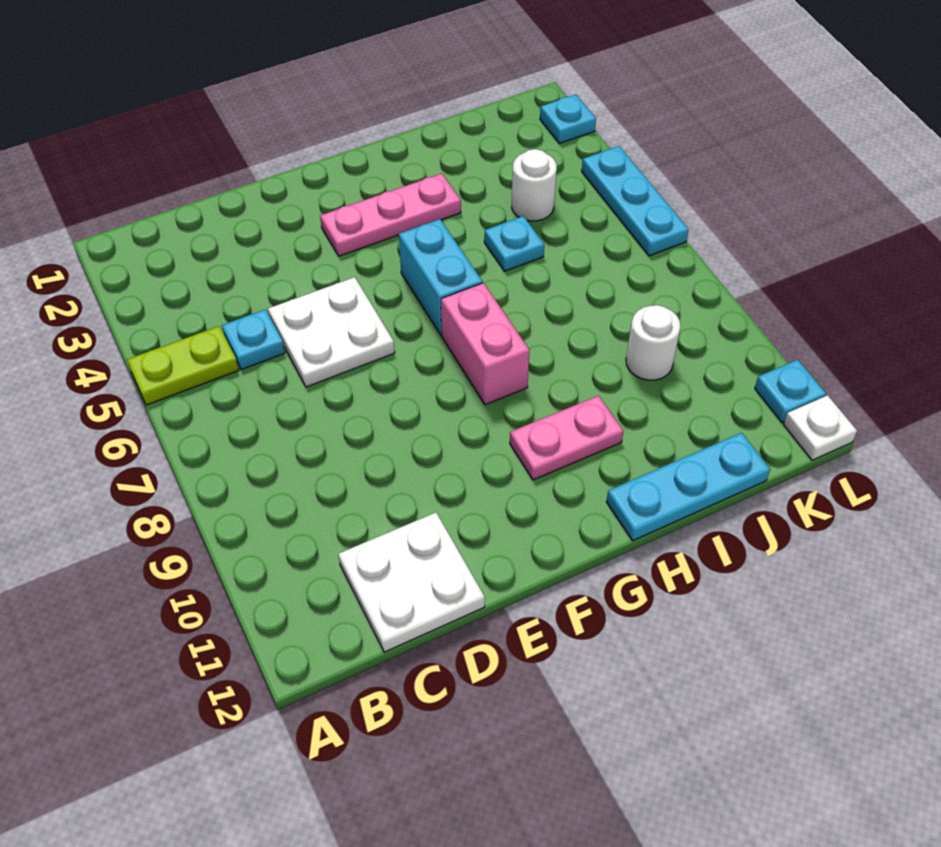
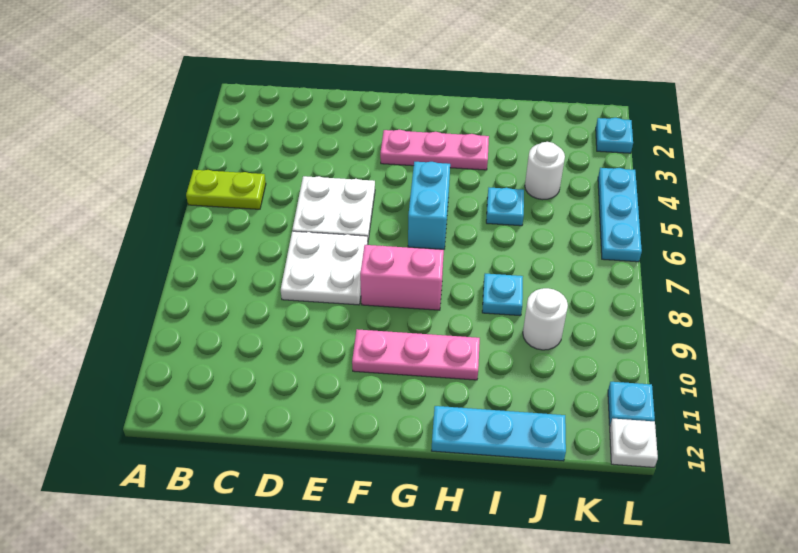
cyan plate C5 level 1 -> cyan plate I8 level 1
white plate C11:D12 level 1 -> white plate D7:E8 level 1
pink brick G7:G8 level 1 -> pink brick F8:G8 level 1
pink plate G10:H10 level 1 -> pink plate F10:H10 level 1

